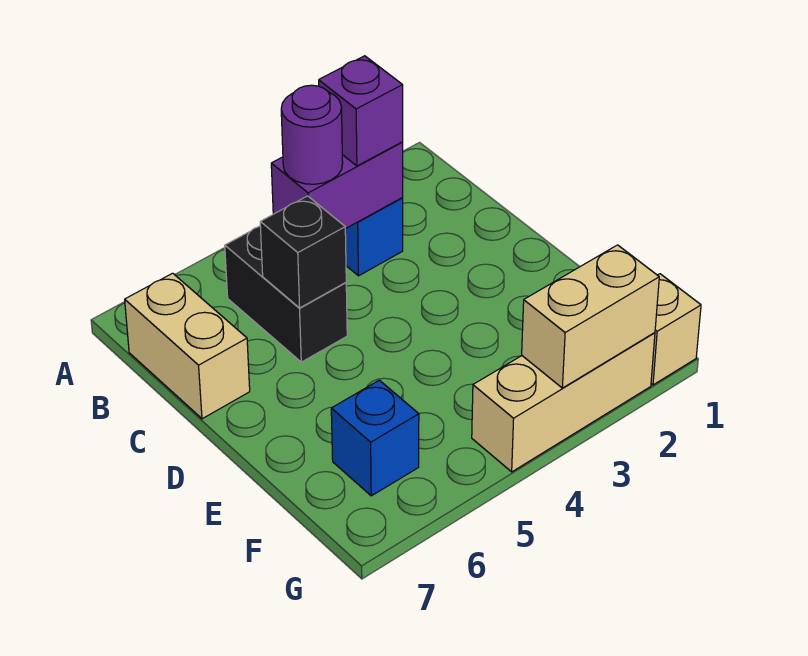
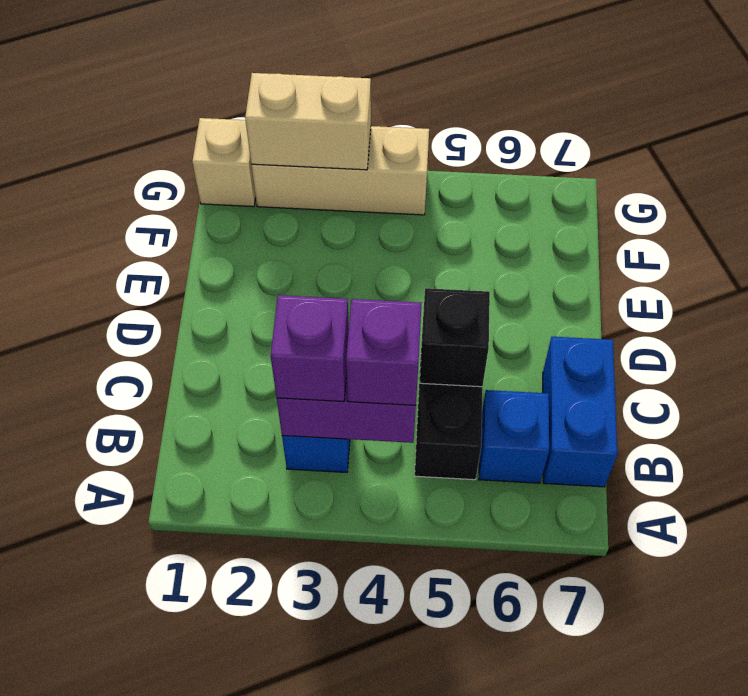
purple round brick B4 level 3 -> purple brick B4 level 3
tan brick B7:C7 level 1 -> blue brick B7:C7 level 1
blue brick F6 level 1 -> blue brick B6 level 1

